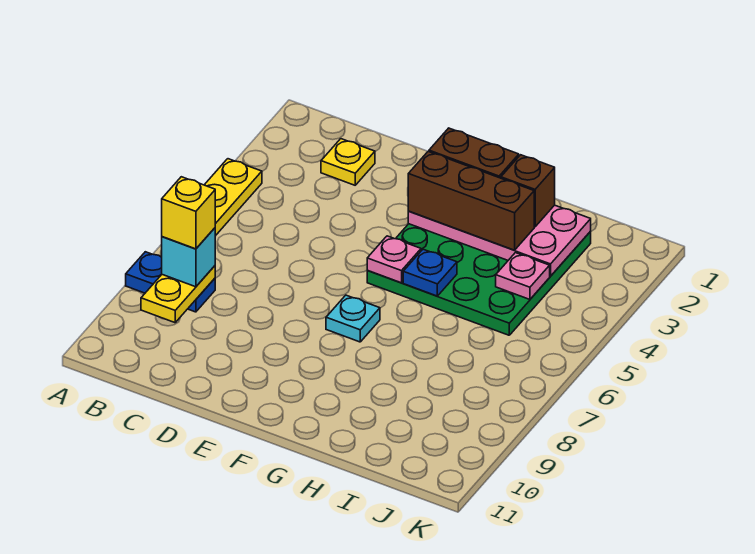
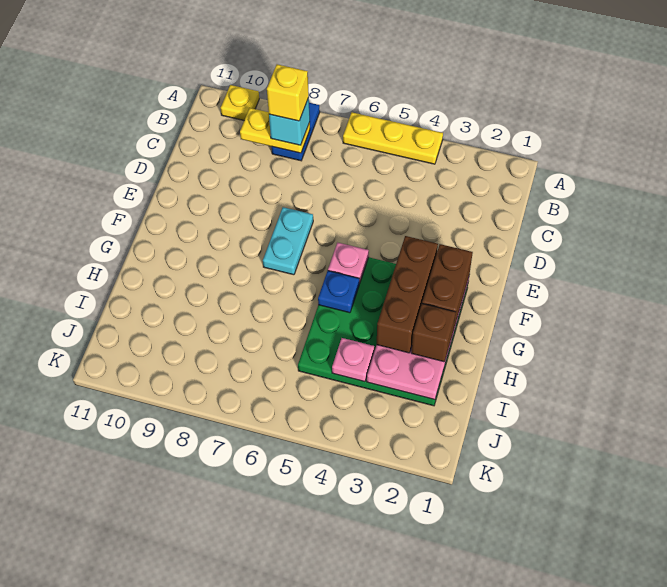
yellow plate C2 level 1 -> yellow plate A10 level 1
cyan plate F7 level 1 -> cyan plate E7:F7 level 1

